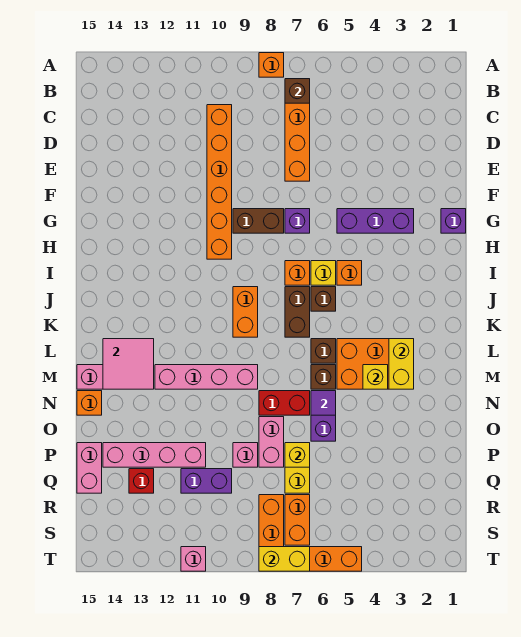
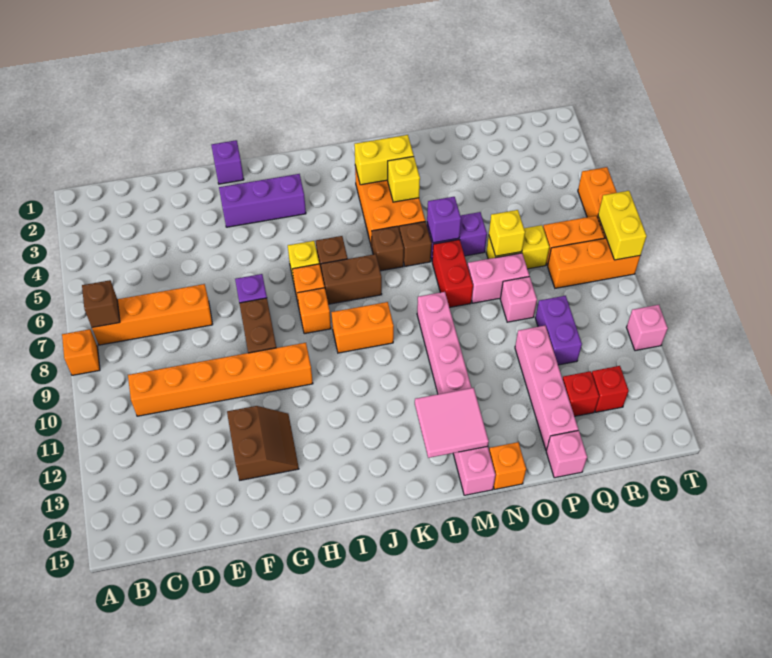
none -> brown slope F12:G13 level 1 top F
purple brick G3:G5 level 1 -> purple brick G3:I3 level 1
orange brick I5 level 1 -> orange brick I8 level 1
purple tile N6 level 2 -> purple brick N6 level 2
pink brick P15:Q15 level 1 -> pink brick P15 level 1
none -> red brick R13 level 1

